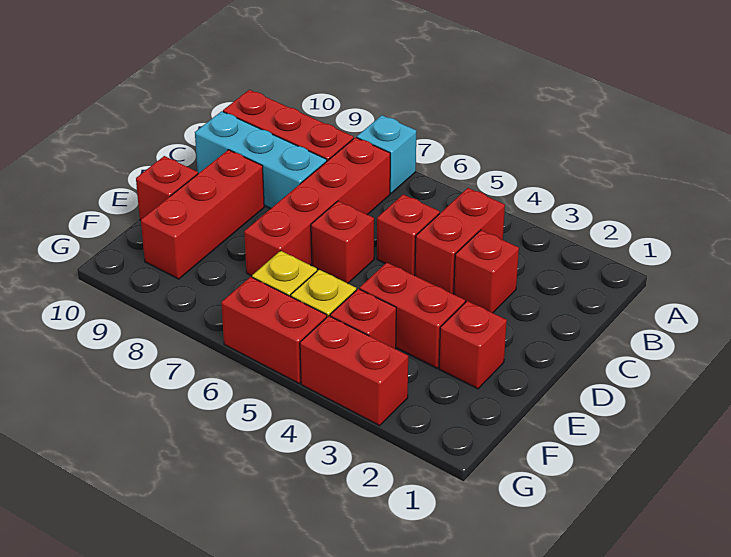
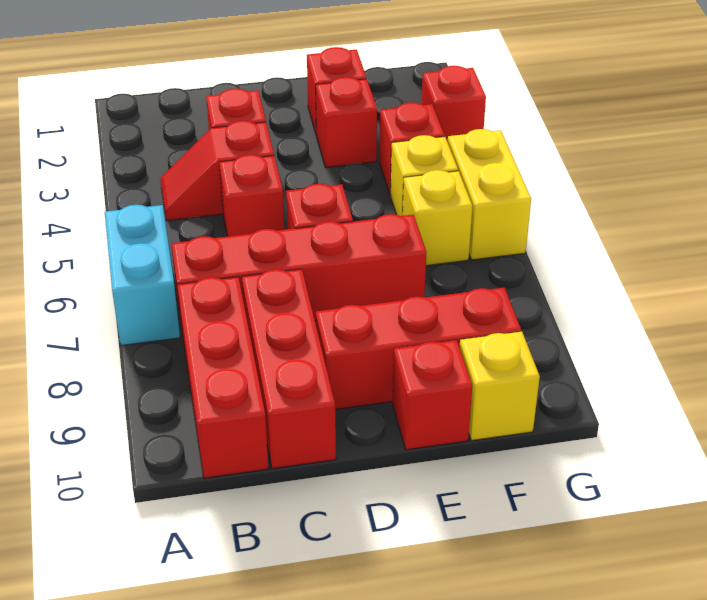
cyan brick A7 level 1 -> cyan brick A6:A7 level 1
red brick B4:C4 level 1 -> red slope B4:C4 level 1 top C
cyan brick C8:C10 level 1 -> red brick C8:C10 level 1
red brick E3:E4 level 1 -> red brick E3 level 1
none -> yellow brick F10 level 1
red brick G3:G4 level 1 -> red brick G3 level 1
red brick G5:G6 level 1 -> yellow brick G5:G6 level 1

